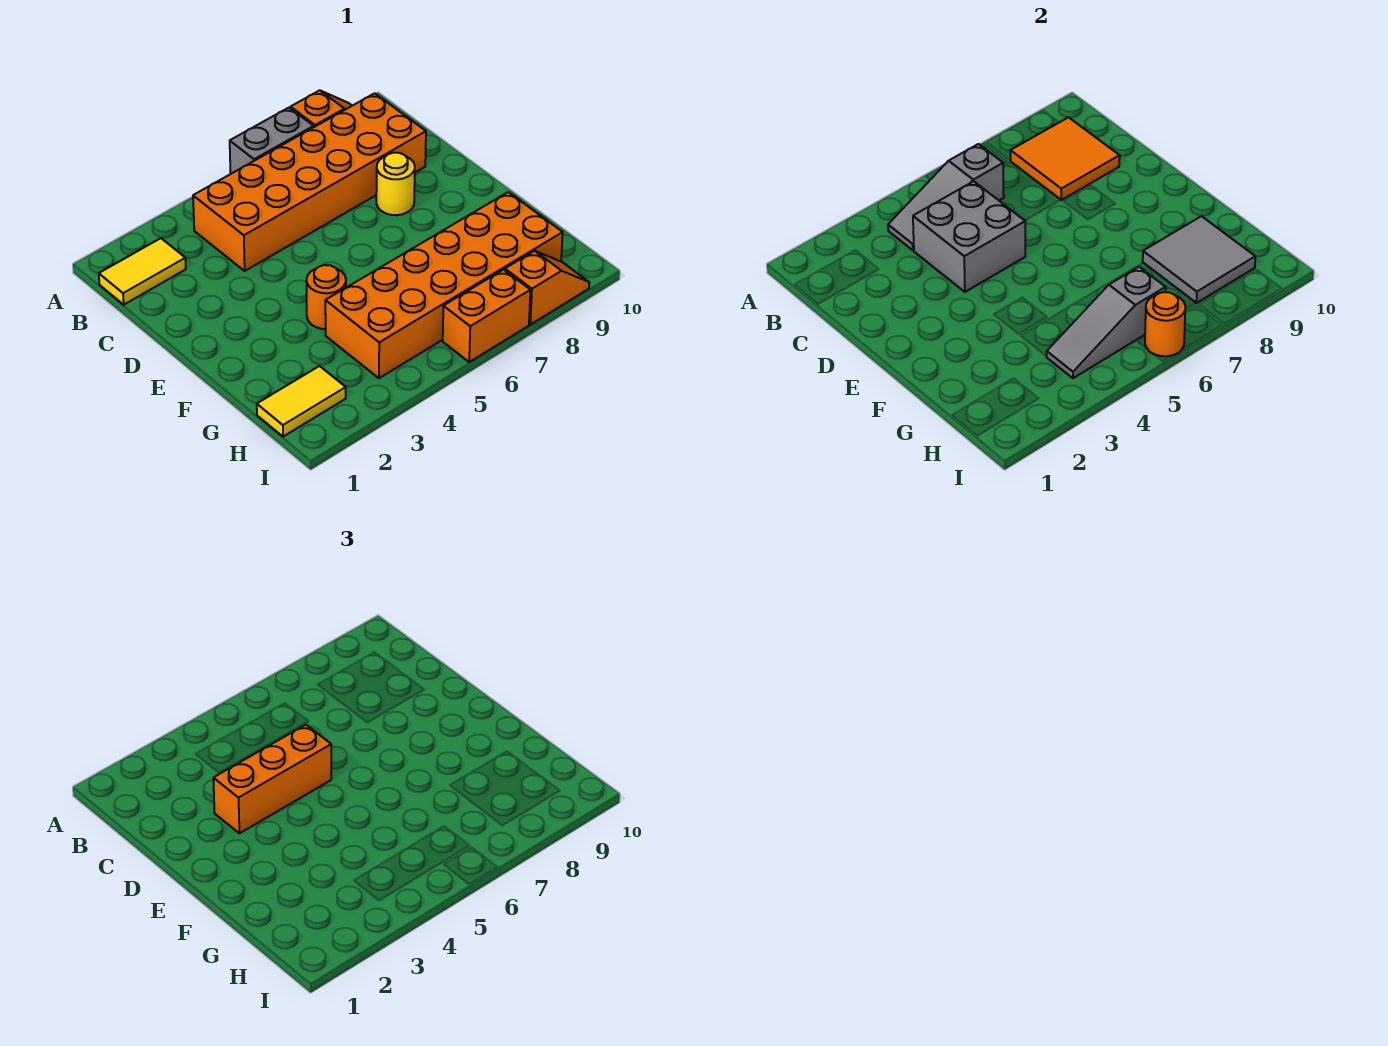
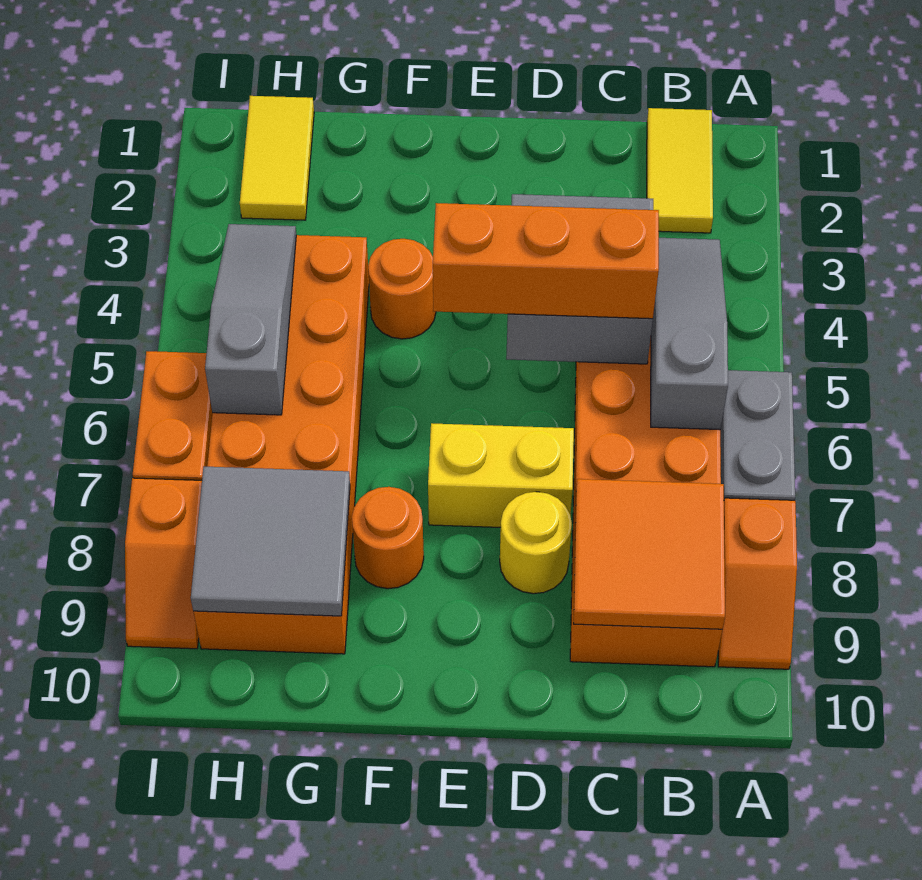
orange brick D3:D5 level 3 -> orange brick C5:E5 level 3
none -> yellow brick D7:E7 level 1
orange round brick I6 level 2 -> orange round brick F8 level 1

